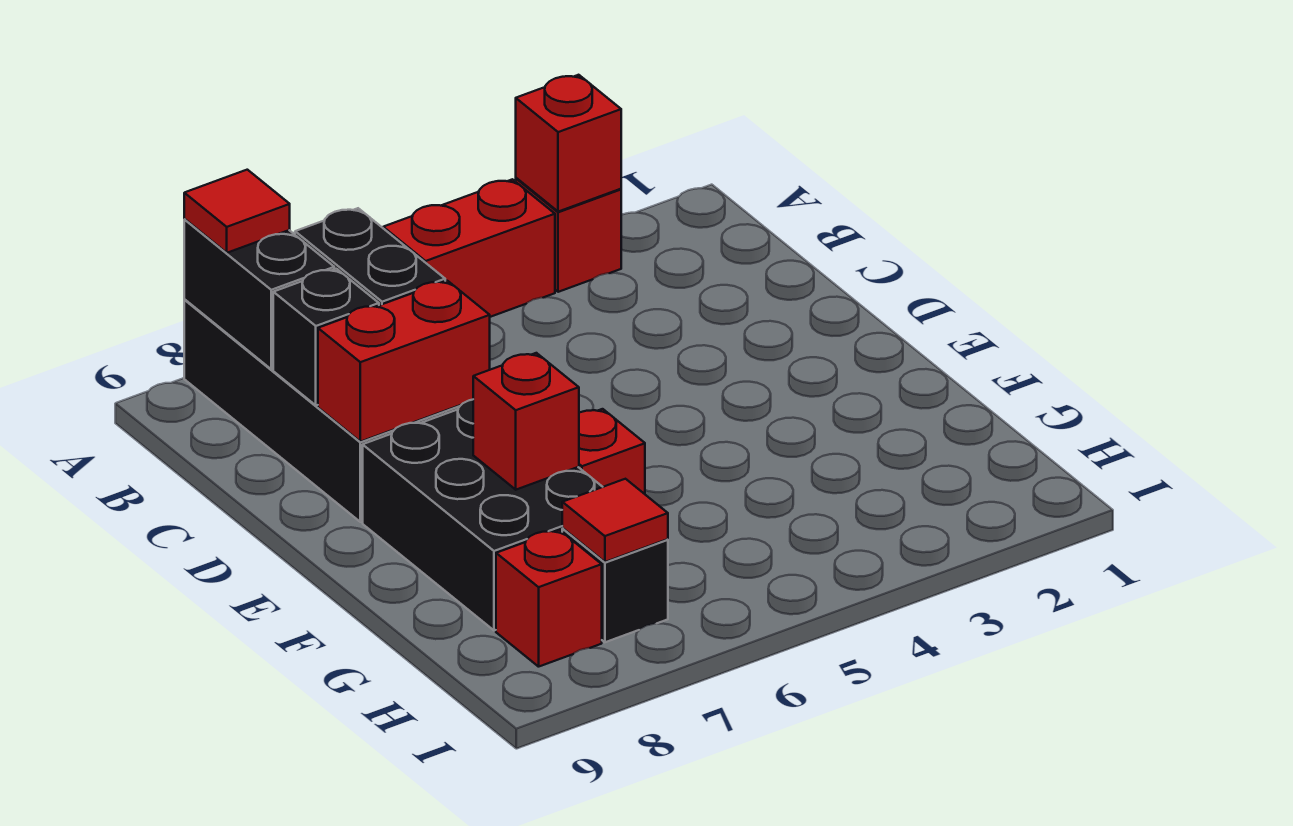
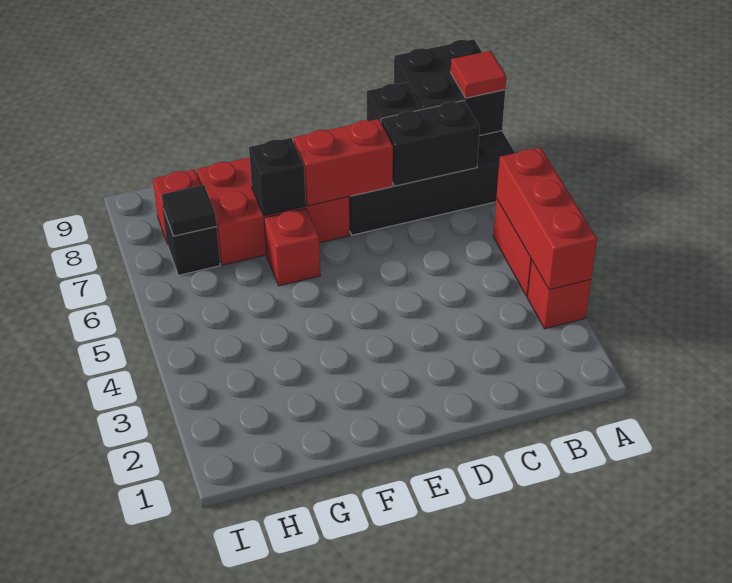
red brick A3 level 2 -> red brick A3:A5 level 2
black brick A8:B8 level 2 -> black brick A8:B9 level 2
red brick D7:D8 level 2 -> red brick D7:E7 level 2
black brick E7:G8 level 1 -> red brick E7:G8 level 1
red brick F7 level 2 -> black brick F7 level 2
red tile H7 level 2 -> black tile H7 level 2

